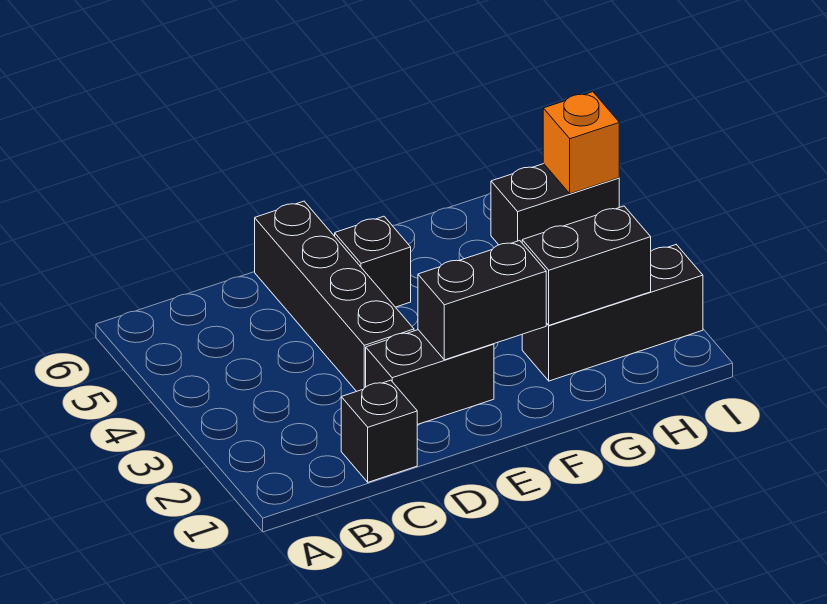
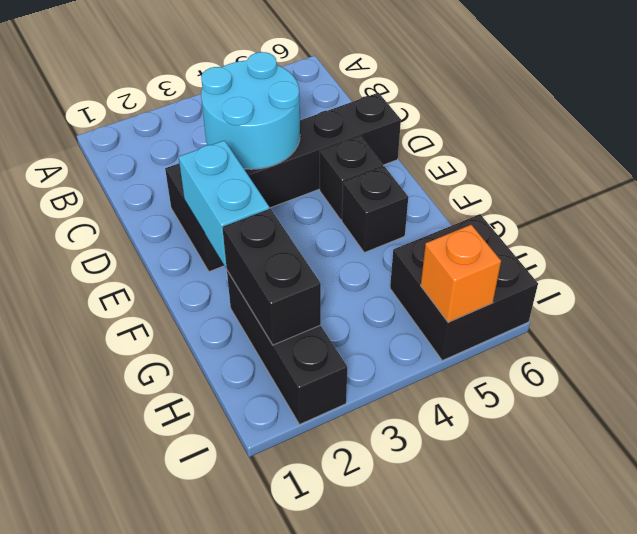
black brick C1 level 1 -> black brick F5 level 1
none -> cyan round brick C3:D4 level 2
black brick E2:F2 level 2 -> cyan brick E2:F2 level 2
black brick H5:I5 level 1 -> black brick H5:I6 level 1

